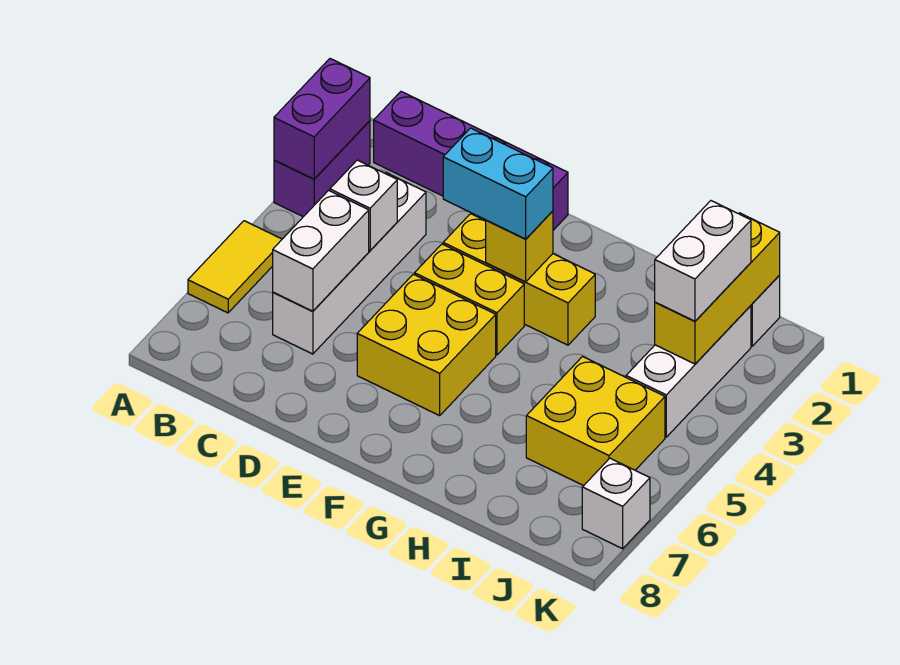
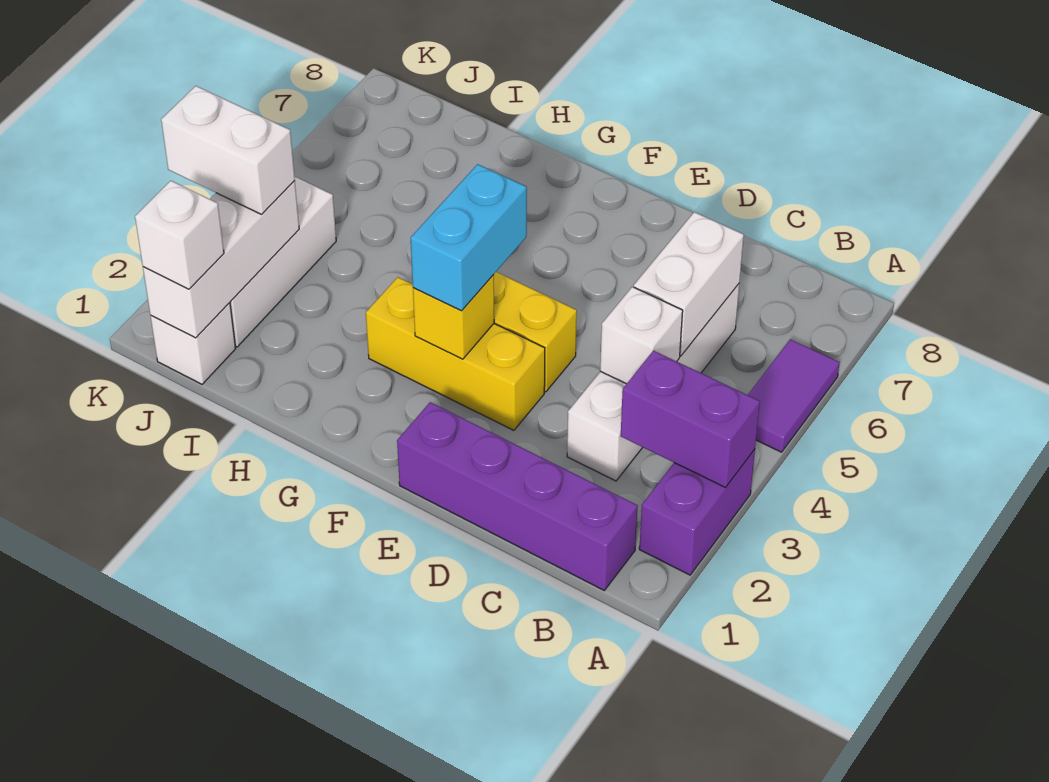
purple brick A2:A3 level 2 -> purple brick A3:B3 level 2
yellow tile A5:A6 level 1 -> purple tile A5:A6 level 1
cyan brick E3:F3 level 3 -> cyan brick F3:F4 level 3
yellow brick E5:F6 level 1 -> none
yellow brick I5:J6 level 1 -> none
yellow brick J1:J3 level 2 -> white brick J1:J3 level 2
white brick J2:J3 level 3 -> white brick J3:K3 level 3
white brick K7 level 1 -> white brick J1 level 3

